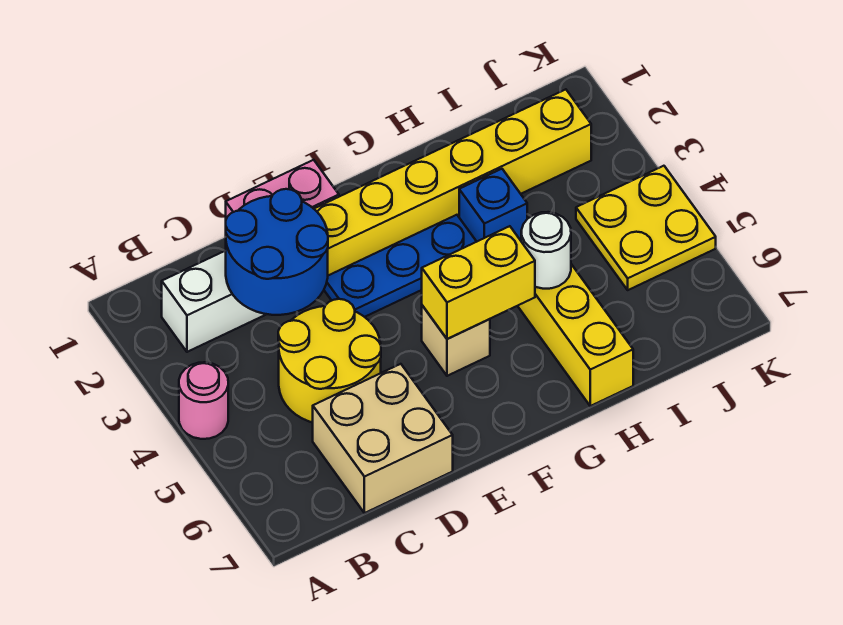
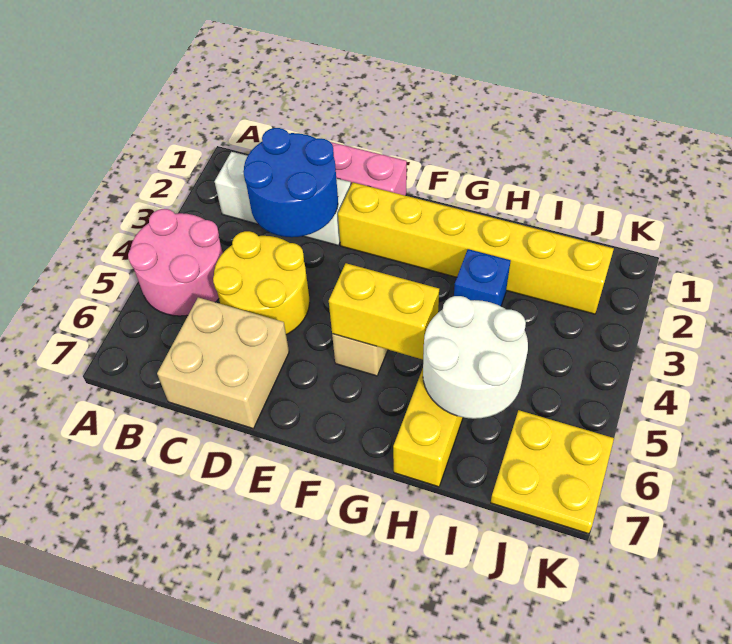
pink round brick A4 level 1 -> pink round brick A4:B5 level 1
blue plate E3:G3 level 1 -> none
white round brick H5 level 2 -> white round brick H5:I6 level 2
yellow plate J4:K5 level 1 -> yellow plate J6:K7 level 1

